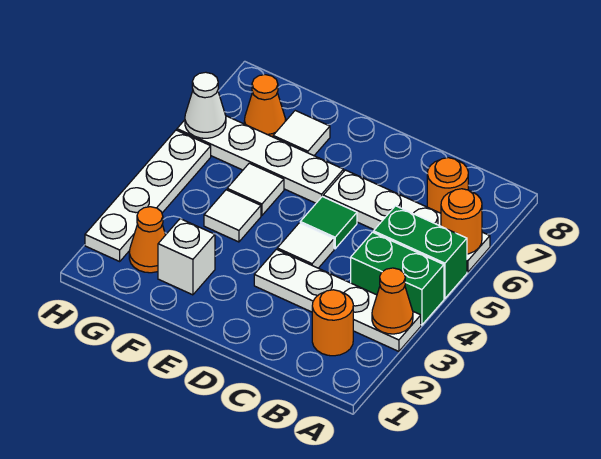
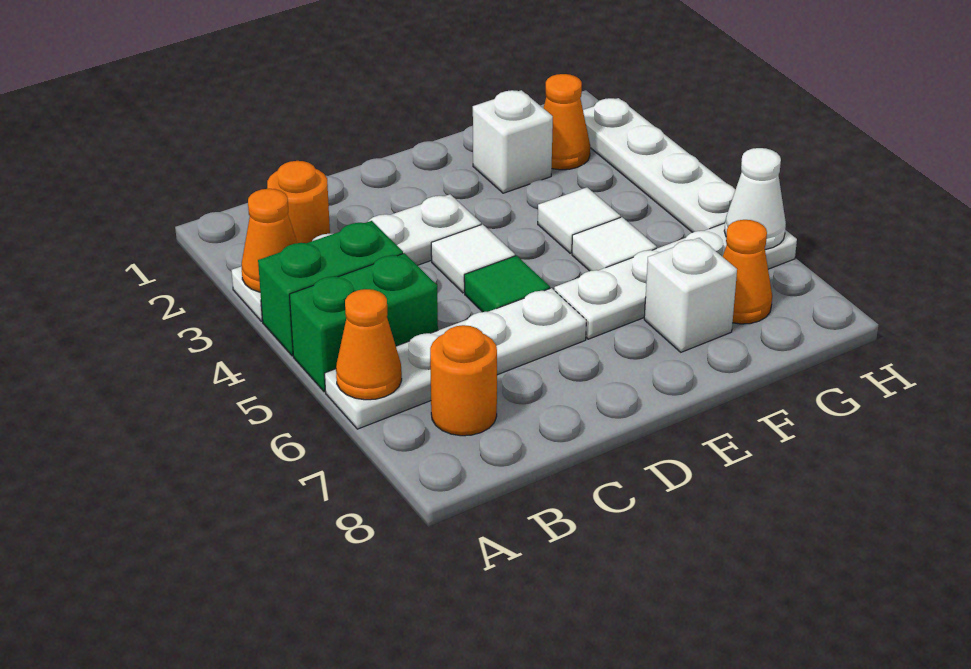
orange round brick A6 level 2 -> orange cone A6 level 2
white tile F7 level 1 -> white brick F7 level 1

